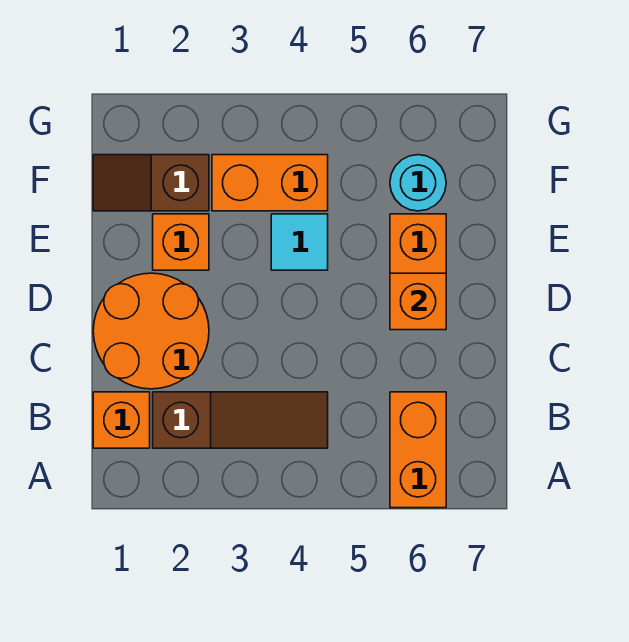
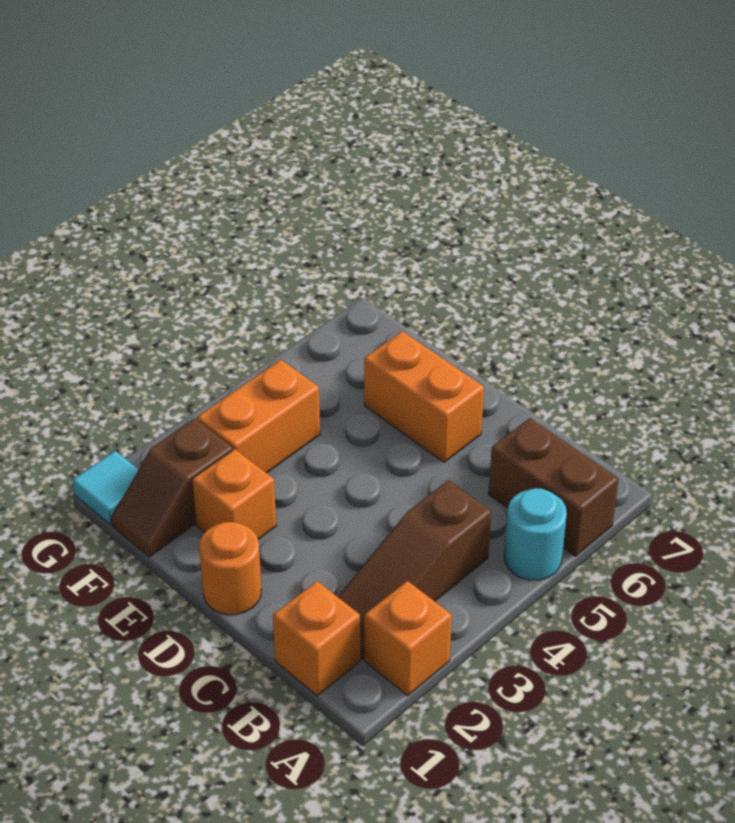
orange brick A6:B6 level 1 -> brown brick A6:B6 level 1
brown slope B2:B4 level 1 top 2 -> brown slope B2:B4 level 1 top 4
orange round brick C1:D2 level 1 -> orange round brick D1 level 1
orange brick D6 level 2 -> orange brick A2 level 1
cyan tile E4 level 1 -> cyan tile G1 level 1
cyan round brick F6 level 1 -> cyan round brick A5 level 1

